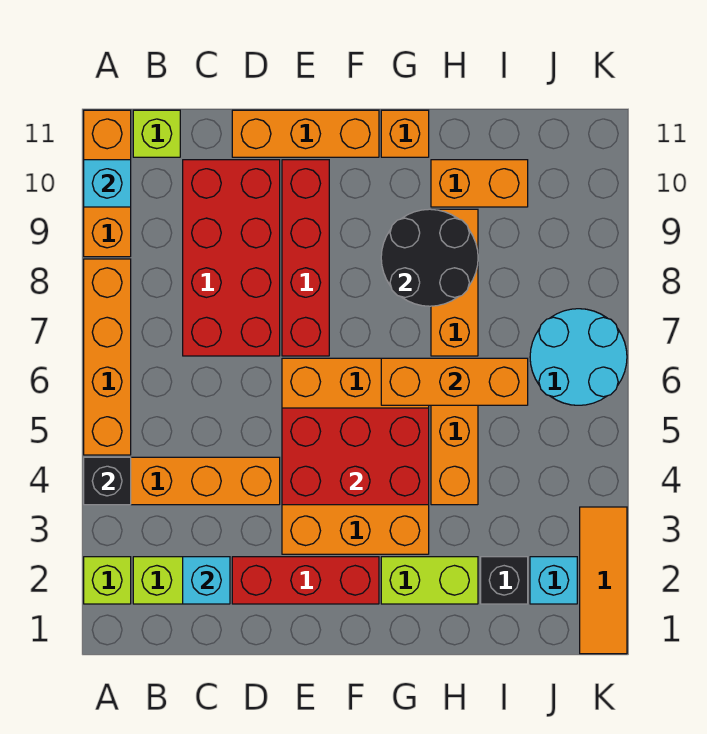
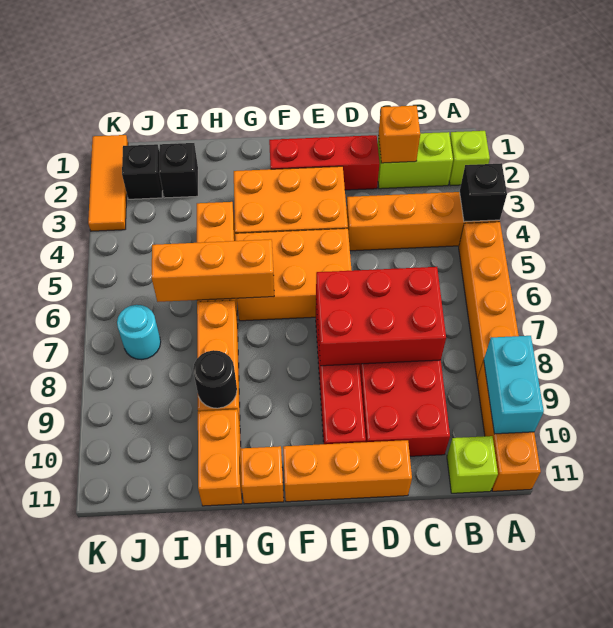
cyan brick A10 level 2 -> cyan brick A9:A10 level 2
cyan brick C2 level 2 -> orange brick C2 level 2
red brick E4:G5 level 2 -> red brick C7:E8 level 2
lime brick G2:H2 level 1 -> none
black round brick G8:H9 level 2 -> black round brick H9 level 2
orange brick H10:I10 level 1 -> orange brick H10:H11 level 1
cyan brick J2 level 1 -> black brick J2 level 1
cyan round brick J6:K7 level 1 -> cyan round brick J7 level 1

